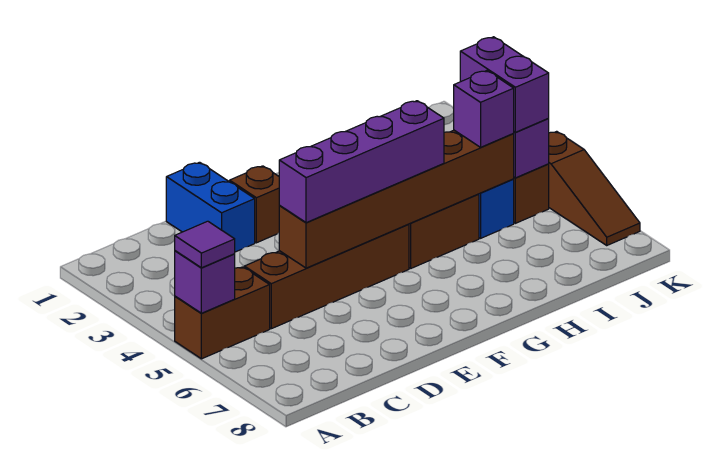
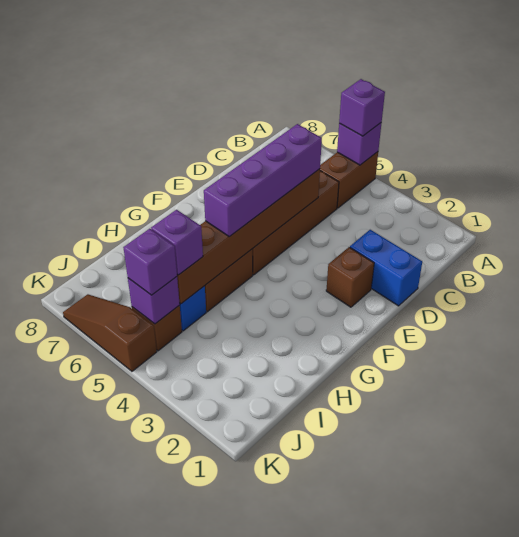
purple tile A5 level 3 -> purple brick A5 level 3
purple brick J4:J5 level 3 -> purple brick J5 level 3

